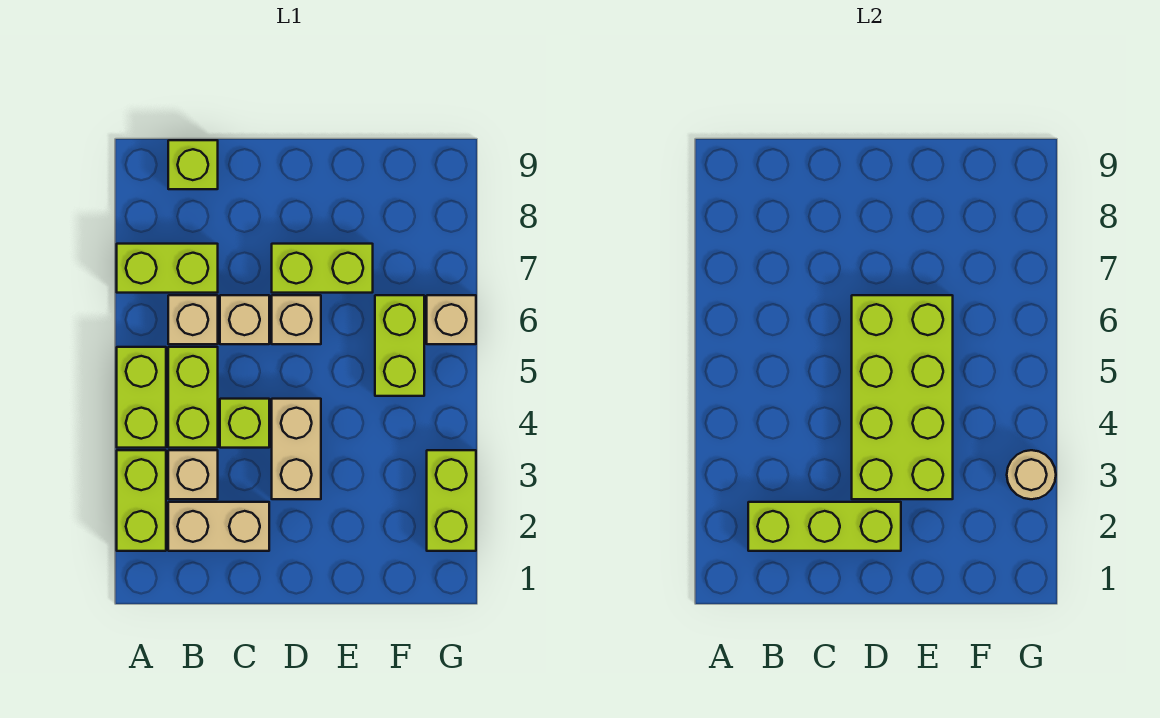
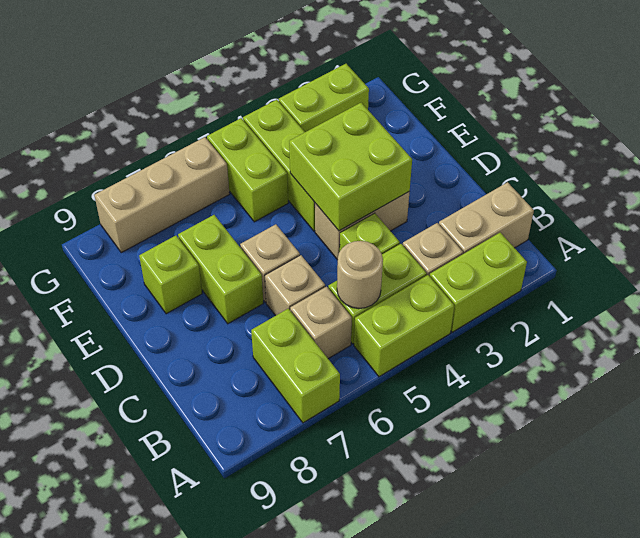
tan brick B2:C2 level 1 -> tan brick B1:B2 level 1
lime brick B2:D2 level 2 -> lime brick E4:G4 level 1
lime brick B9 level 1 -> lime brick E8 level 1
lime brick D3:E6 level 2 -> lime brick D3:E4 level 2
lime brick F5:F6 level 1 -> lime brick F5:G5 level 1
tan round brick G3 level 2 -> tan round brick B5 level 2
tan brick G6 level 1 -> tan brick G6:G8 level 1

